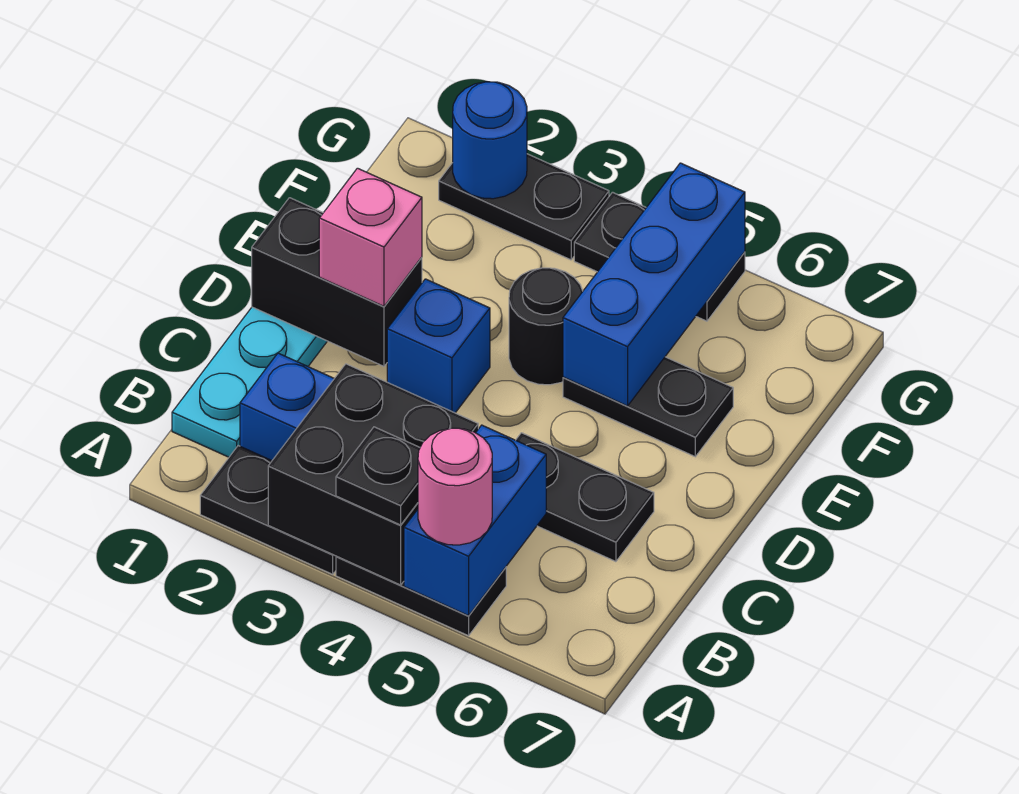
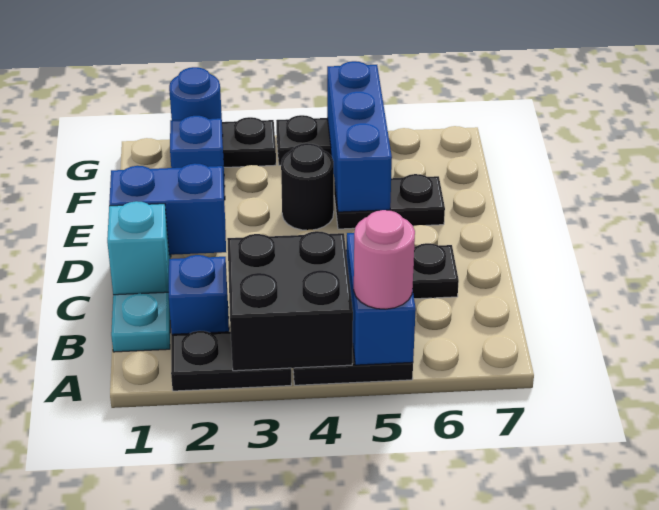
black plate A4 level 3 -> none
none -> cyan brick C1 level 2
black brick D1:D2 level 2 -> blue brick D1:D2 level 2
pink brick D2 level 3 -> none
blue brick D3 level 1 -> blue brick F2 level 1

